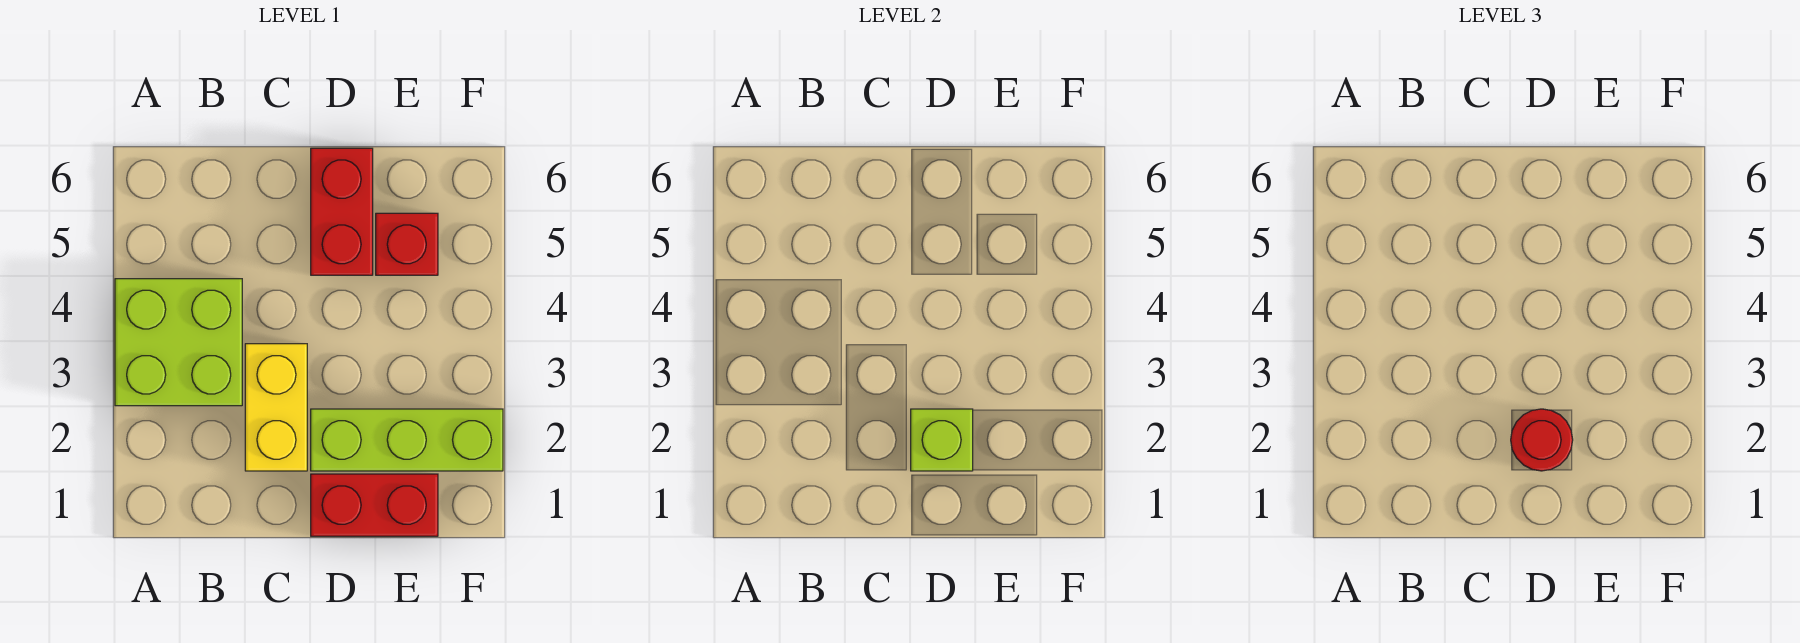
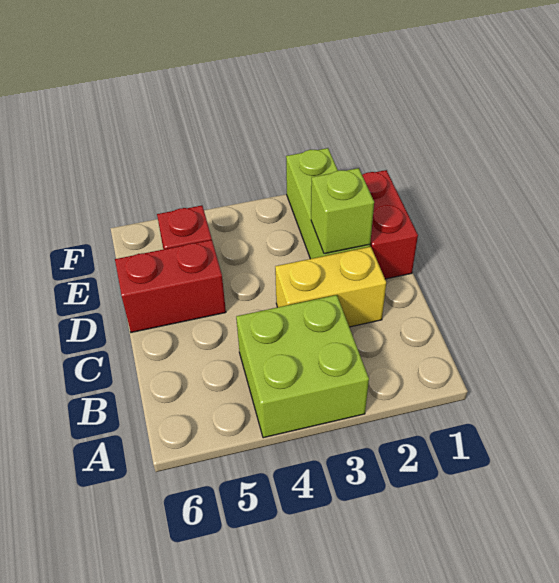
red round brick D2 level 3 -> none

